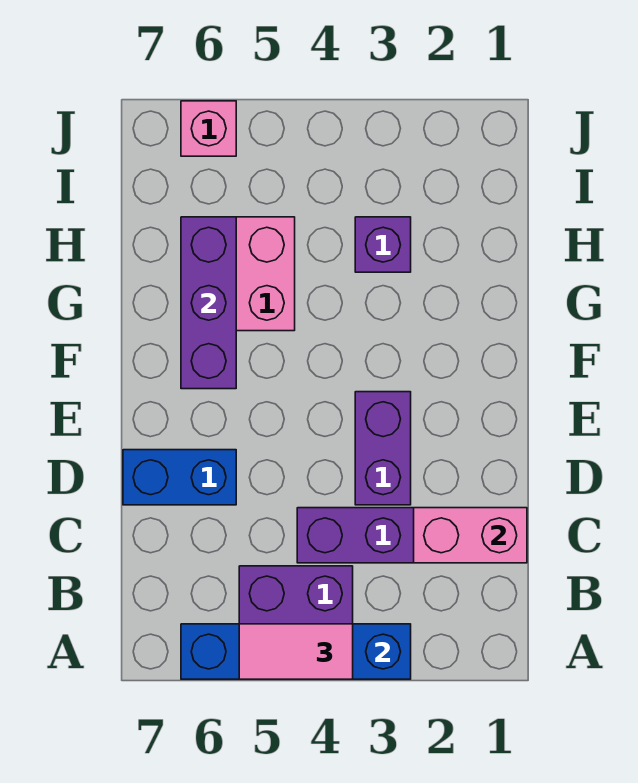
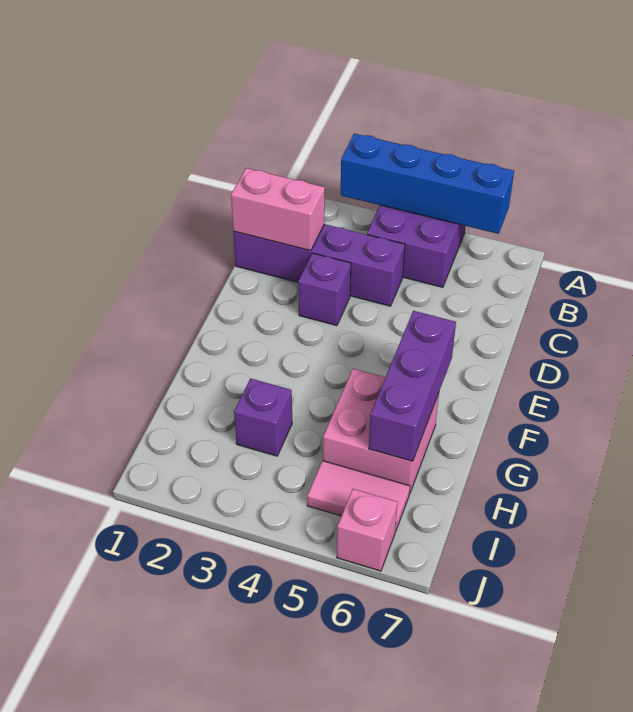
pink tile A4:A5 level 3 -> pink tile I5:I6 level 1
purple brick D3:E3 level 1 -> purple brick D3 level 1
blue brick D6:D7 level 1 -> none

